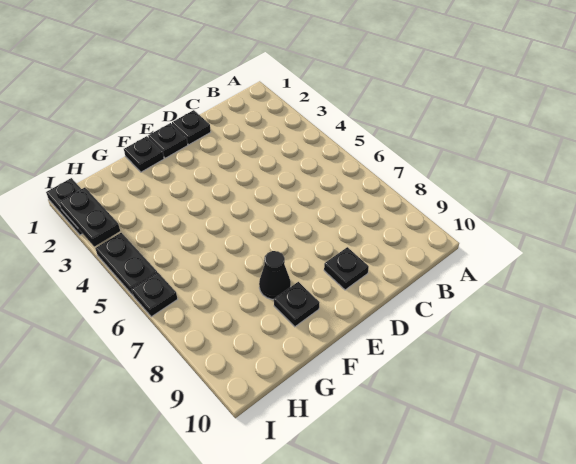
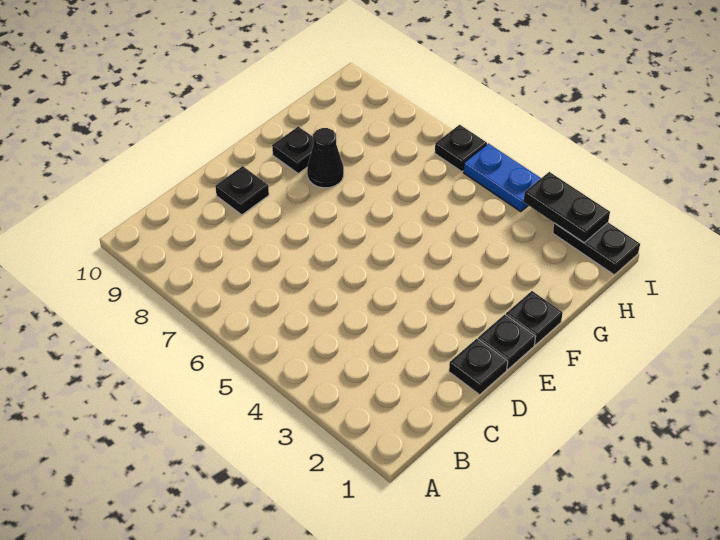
black plate I4:I5 level 1 -> blue plate I4:I5 level 1

